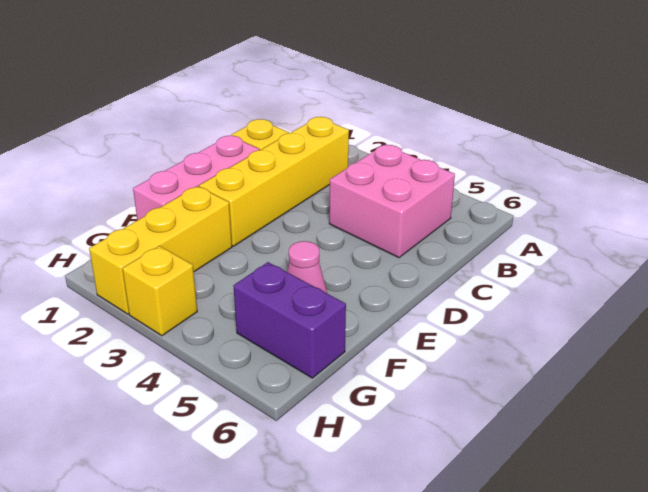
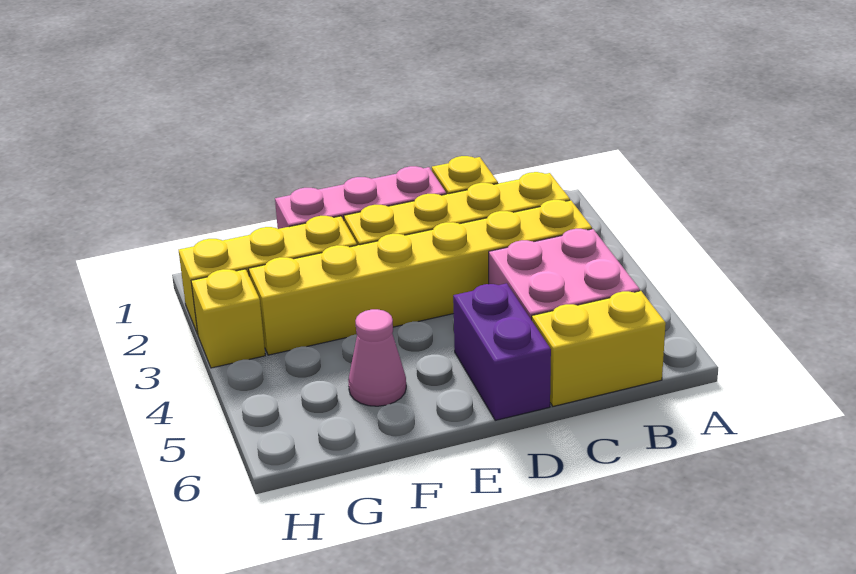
none -> yellow brick B3:G3 level 1
none -> yellow brick B6:C6 level 1
purple brick G5:G6 level 1 -> purple brick D5:D6 level 1

